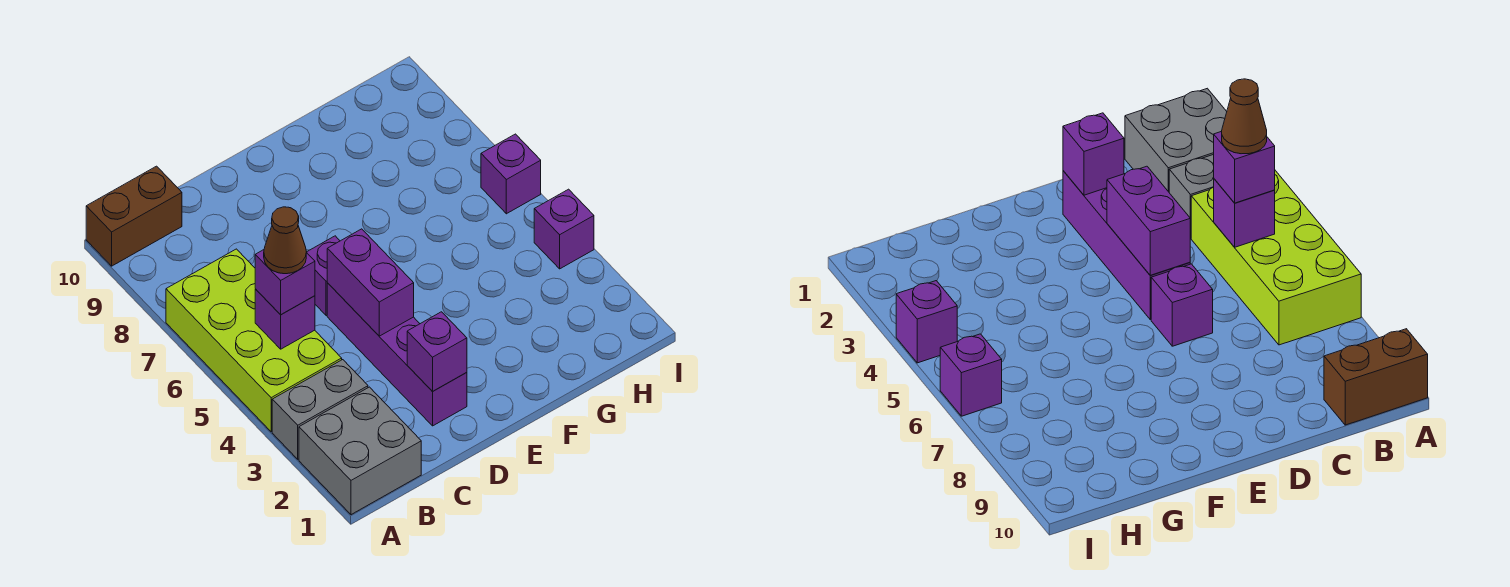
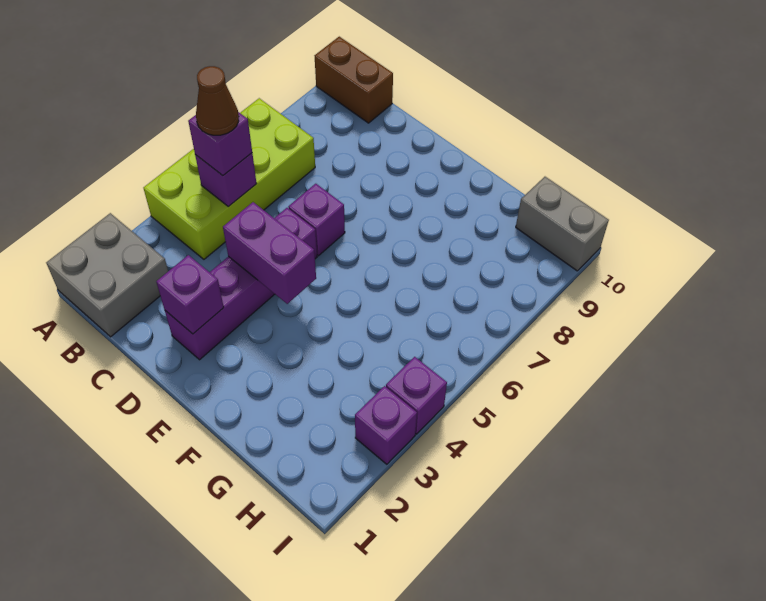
grey brick A3:B3 level 1 -> grey brick H10:I10 level 1
purple brick D4:D5 level 2 -> purple brick D4:E4 level 2
purple brick I6 level 1 -> purple brick I3 level 1

